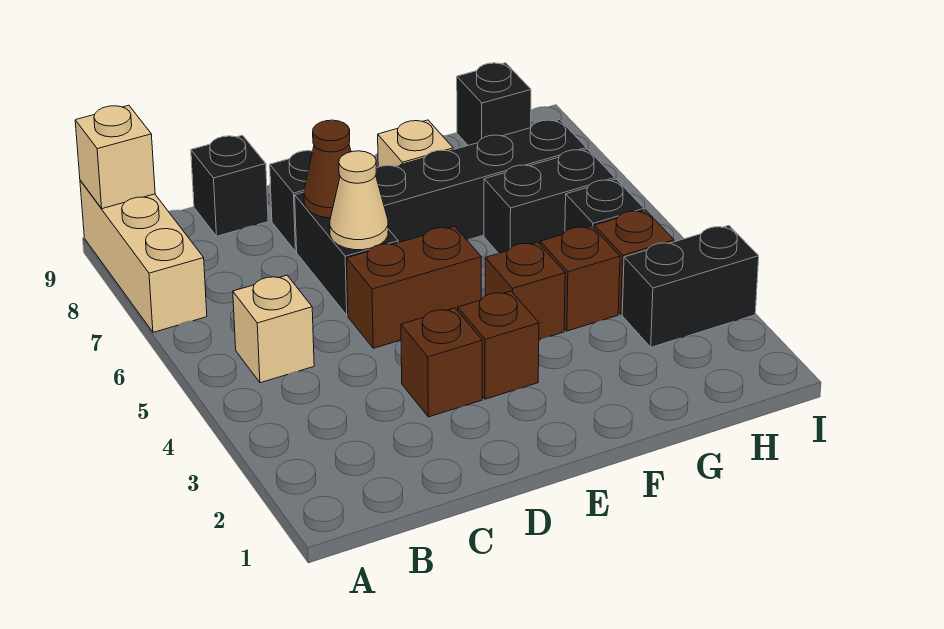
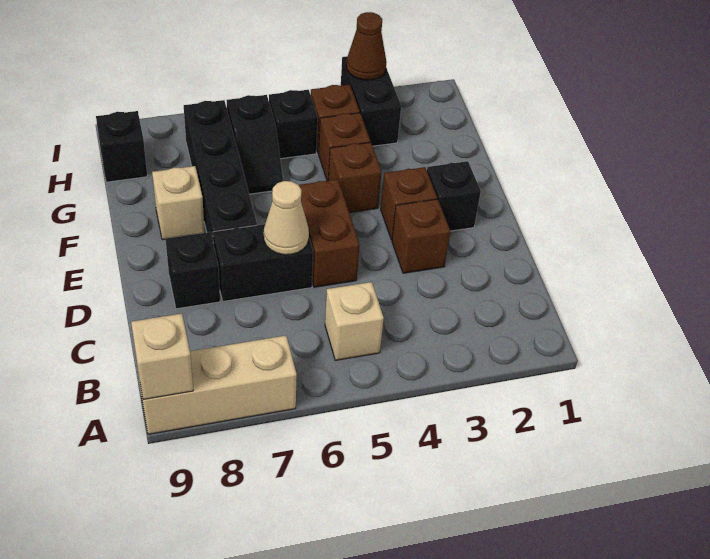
black brick C9 level 1 -> black brick E2 level 1
brown cone D7 level 2 -> brown cone I3 level 2
black brick G6:H6 level 1 -> black slope G6:H6 level 1 top H

